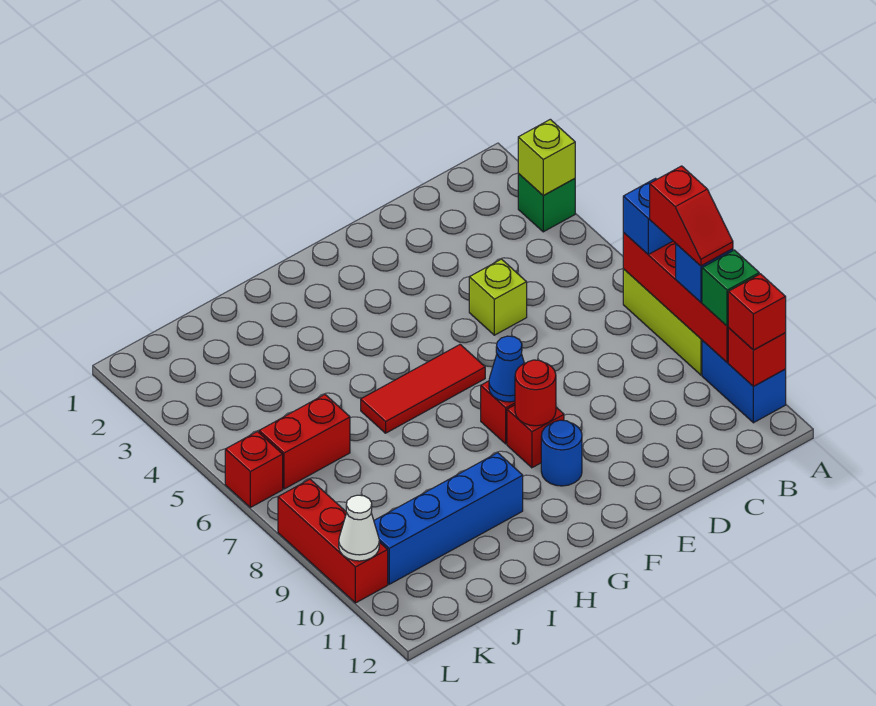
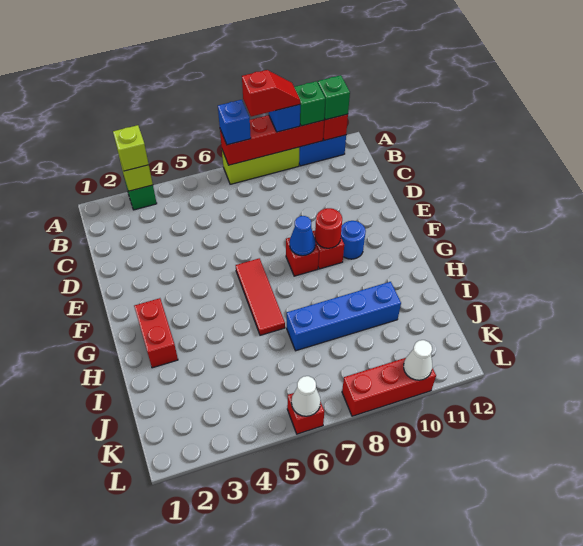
red brick A11 level 3 -> green brick A11 level 3
lime brick D5 level 1 -> lime brick A3 level 3
blue brick H10:K10 level 1 -> blue brick I7:I10 level 1
red brick J6:K6 level 1 -> red brick G2:H2 level 1
none -> white cone L6 level 2

